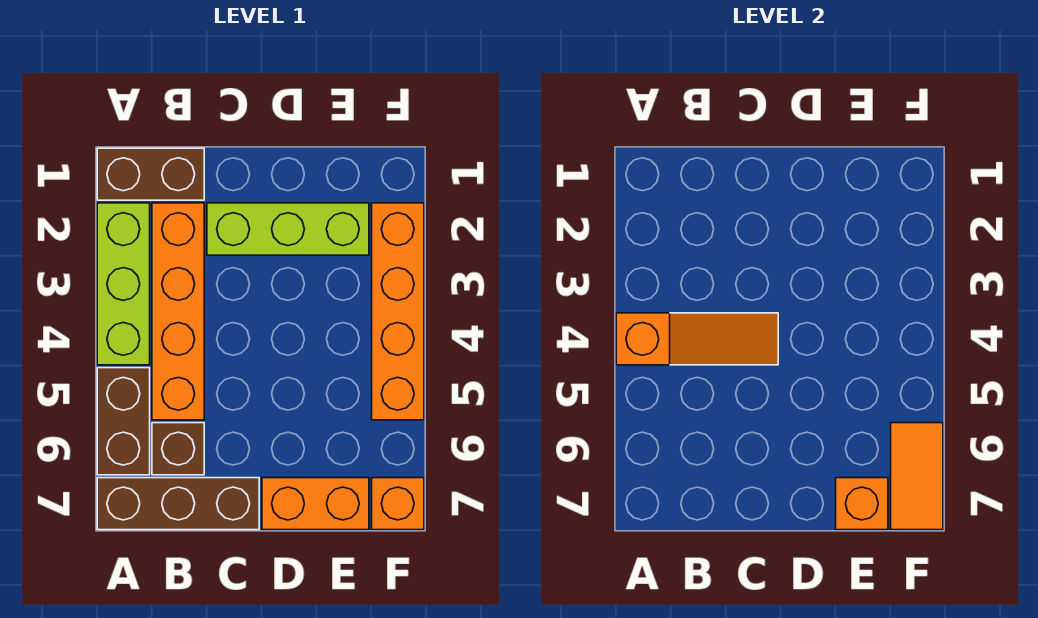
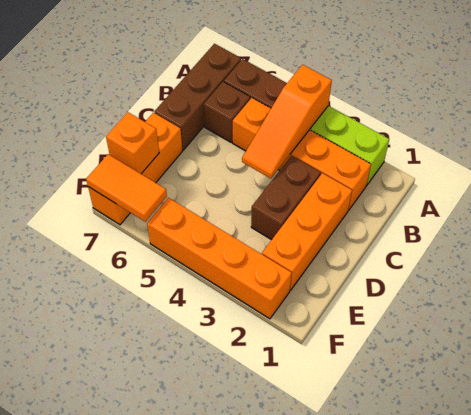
brown brick A1:B1 level 1 -> brown brick C3:D3 level 1
lime brick C2:E2 level 1 -> orange brick C2:E2 level 1

